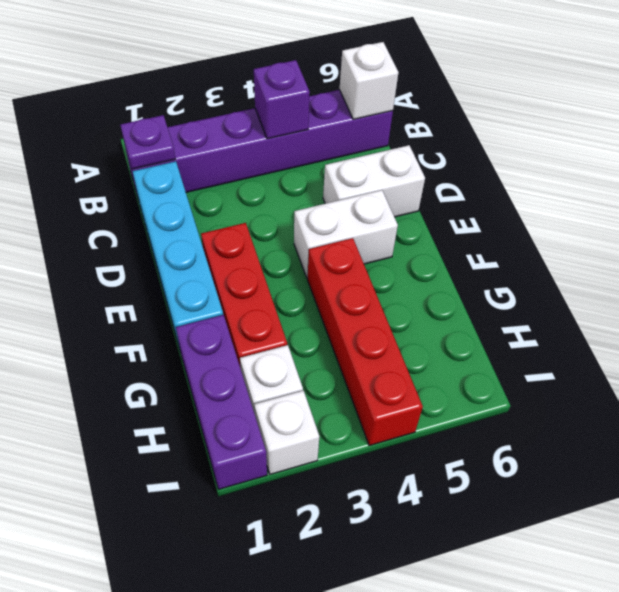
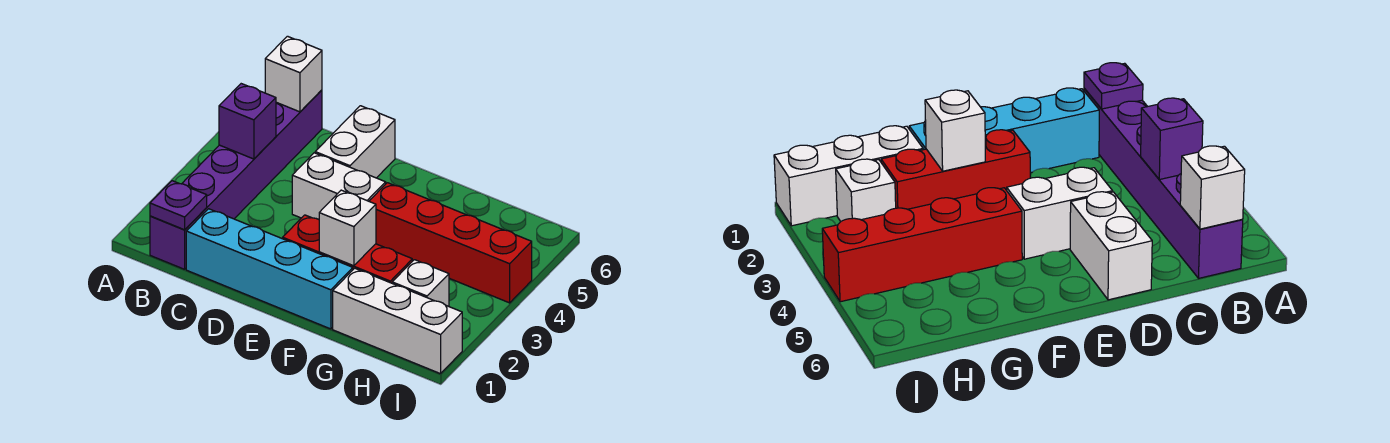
white brick E4:E5 level 1 -> white brick D4:E4 level 1
purple brick G1:I1 level 1 -> white brick G1:I1 level 1
white brick I2 level 1 -> white brick F2 level 2

